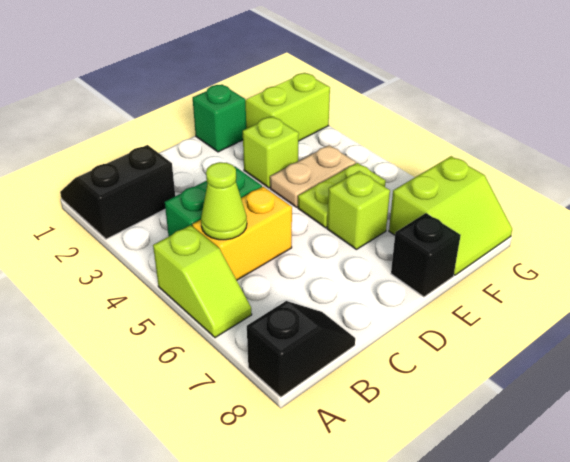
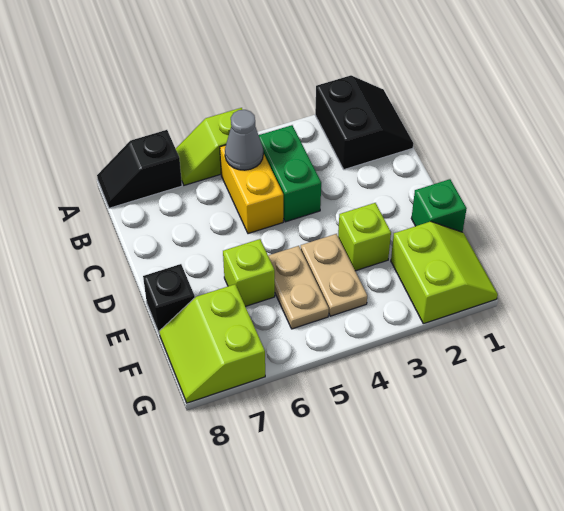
black slope A8:B8 level 1 top A -> black slope A7:A8 level 1 top 7
lime cone B5 level 2 -> grey cone B5 level 2
lime plate E5:F5 level 1 -> tan plate E5:F5 level 1

